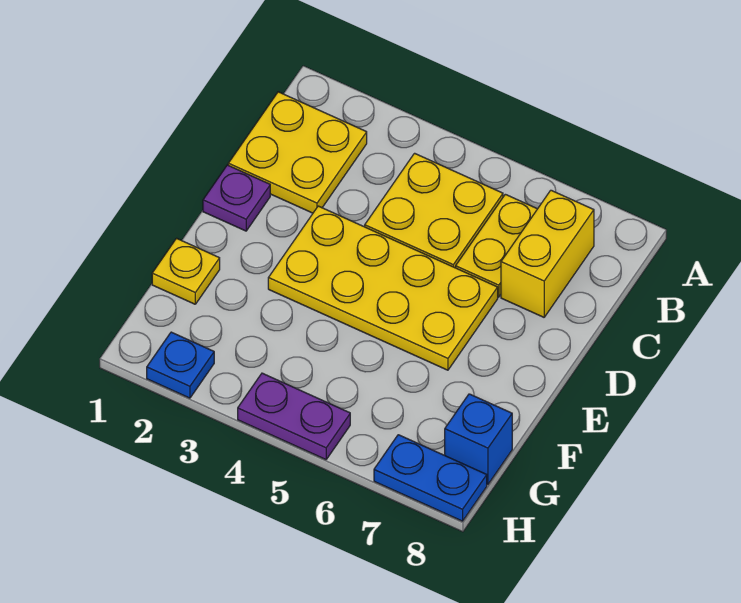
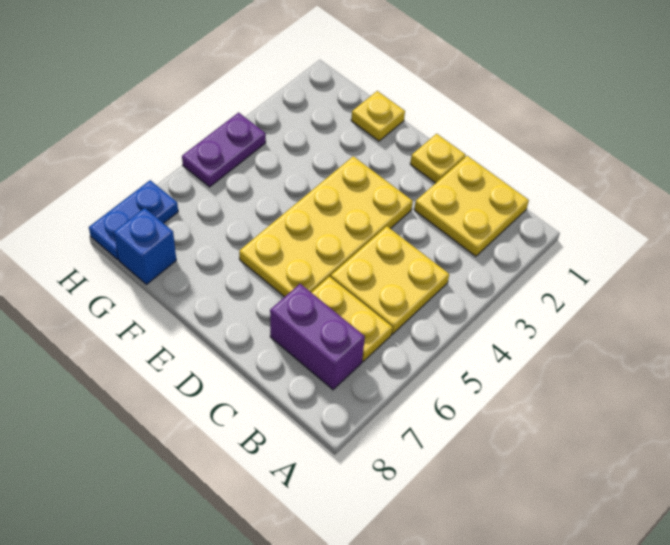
yellow brick B7:C7 level 1 -> purple brick B7:C7 level 1
purple plate D1 level 1 -> yellow plate D1 level 1
blue plate H2 level 1 -> none

